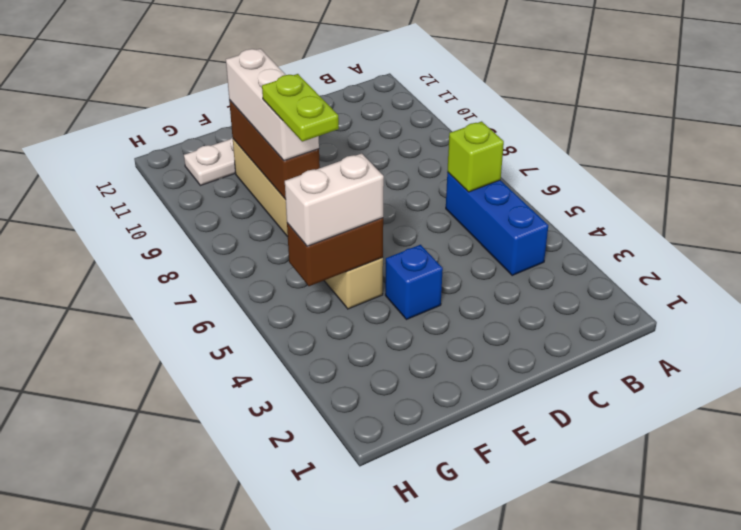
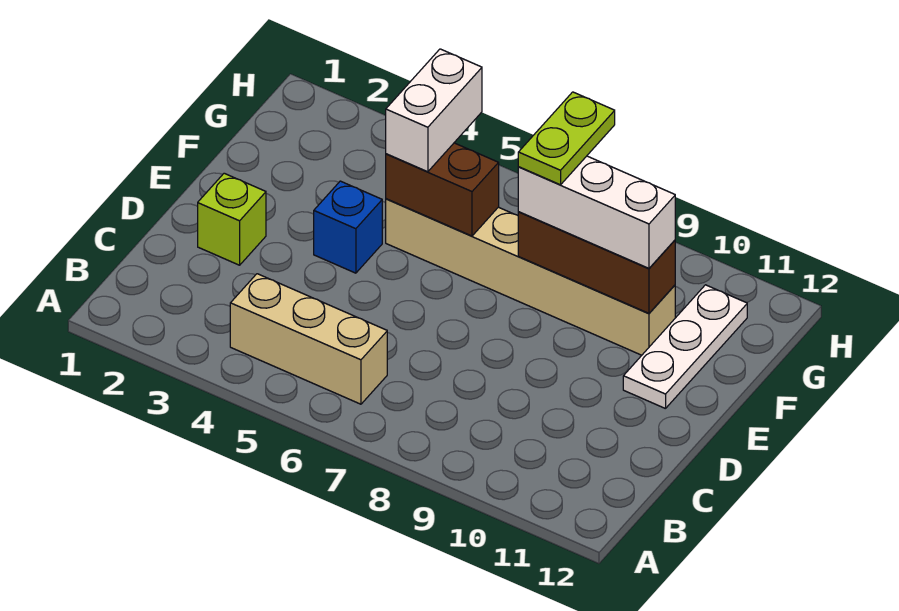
blue brick B4:B6 level 1 -> tan brick B4:B6 level 1
lime brick B6 level 2 -> lime brick D2 level 1
brown brick F5:G5 level 2 -> brown brick F5:F6 level 2
lime plate F7:F8 level 4 -> lime plate F8:G8 level 4

